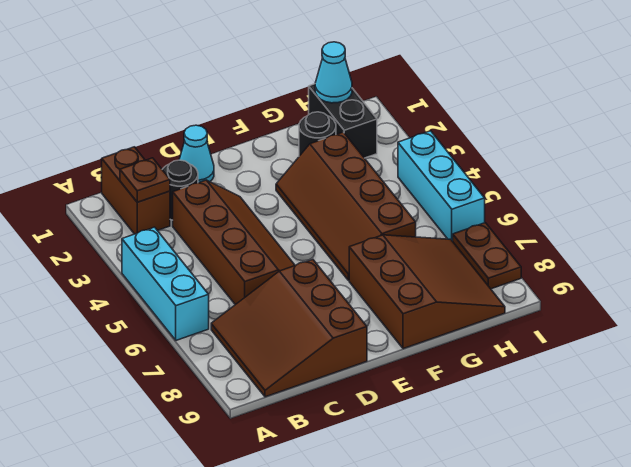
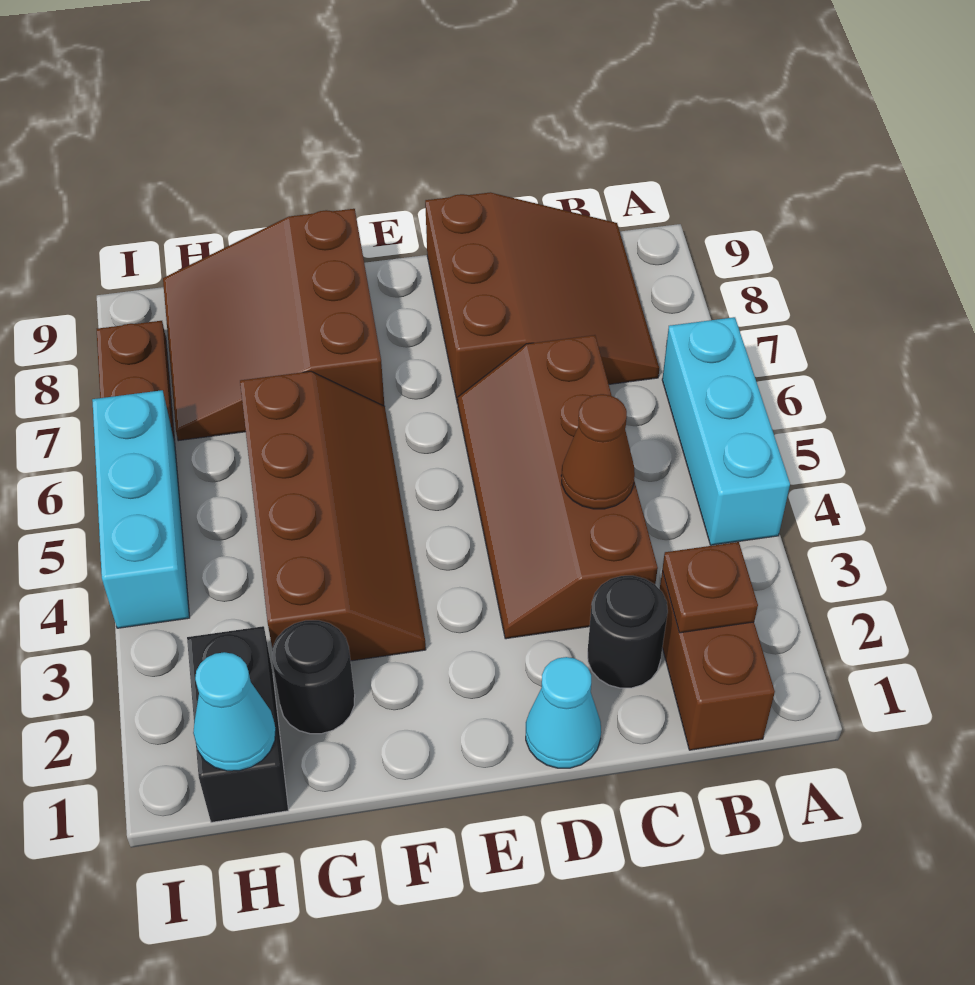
none -> brown cone C4 level 2

